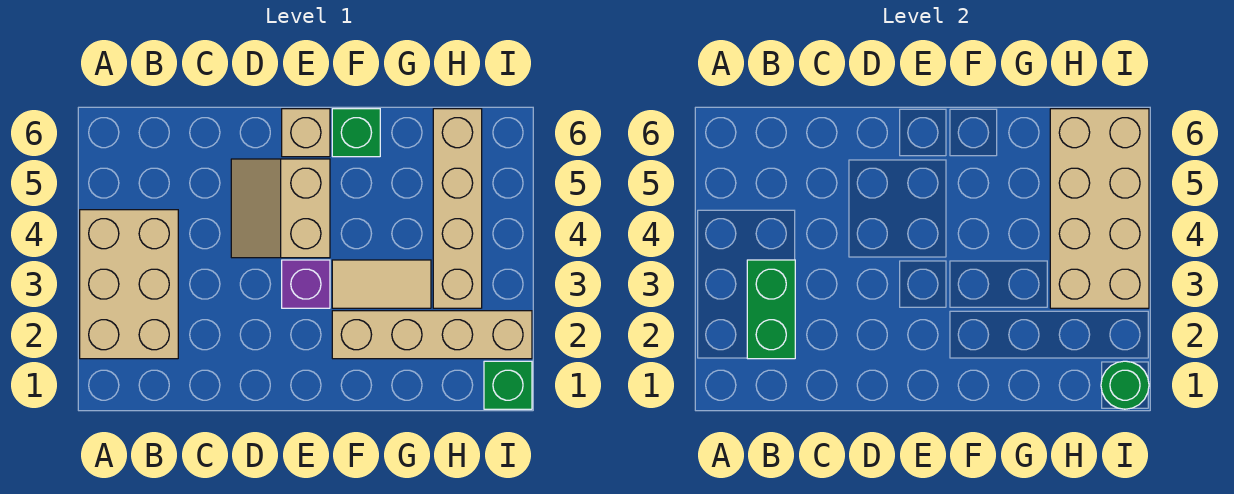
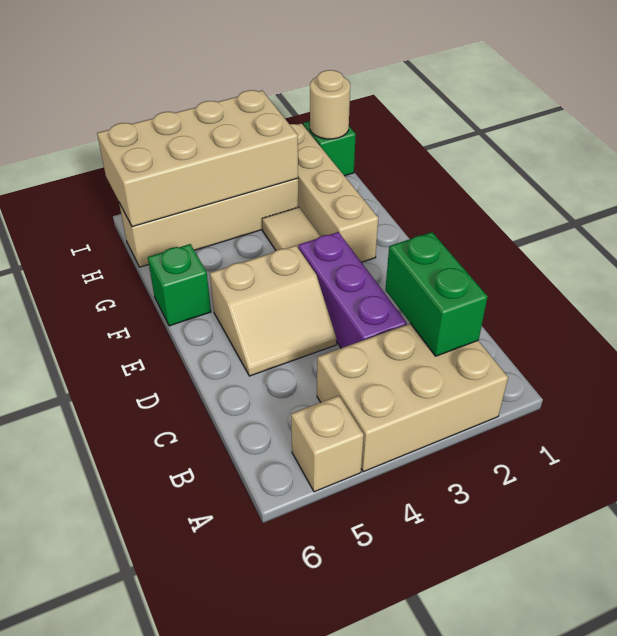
green brick B2:B3 level 2 -> green brick B2:C2 level 2
purple brick E3 level 1 -> purple brick C3:E3 level 1
tan brick E6 level 1 -> tan brick A5 level 1
green round brick I1 level 2 -> tan round brick I1 level 2

